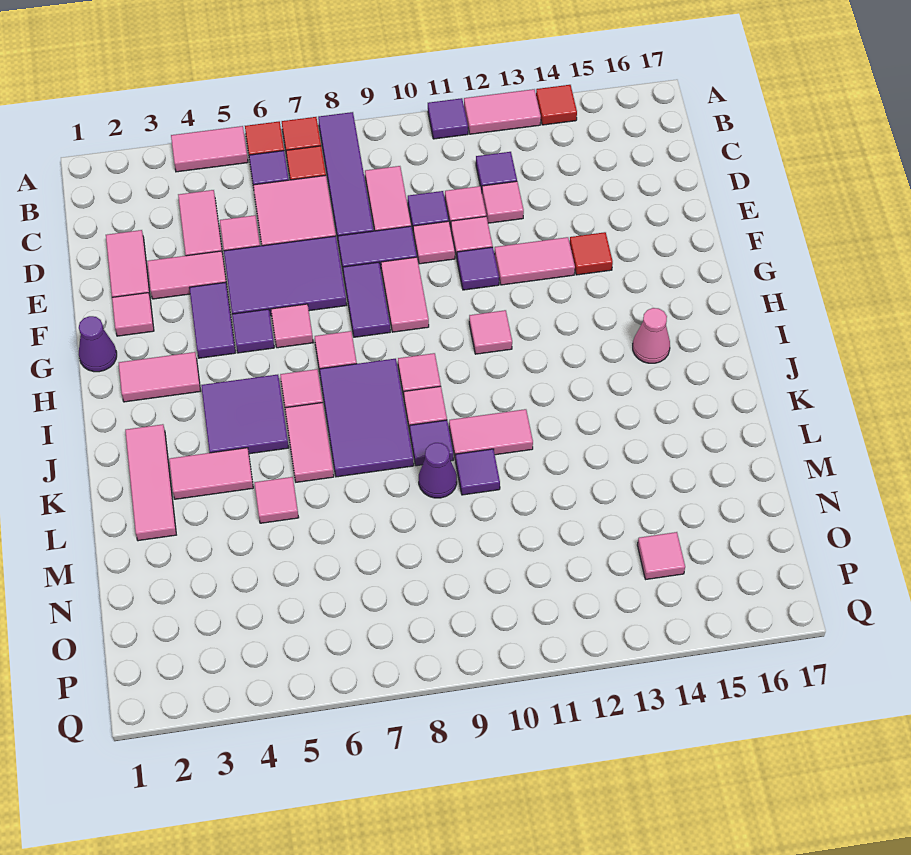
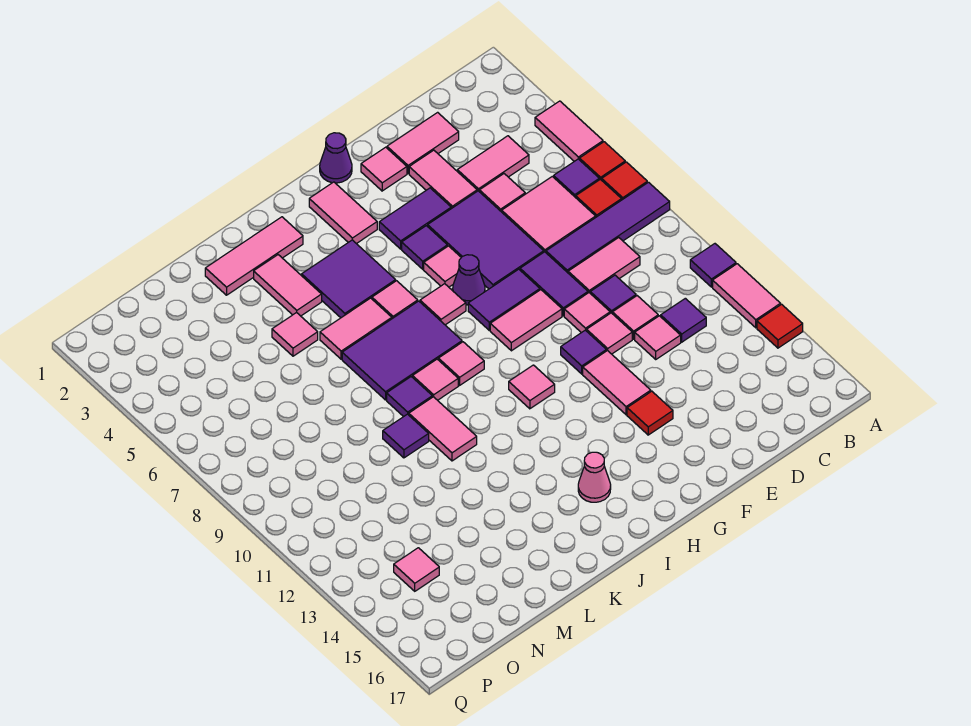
purple cone L9 level 1 -> purple cone G7 level 1

